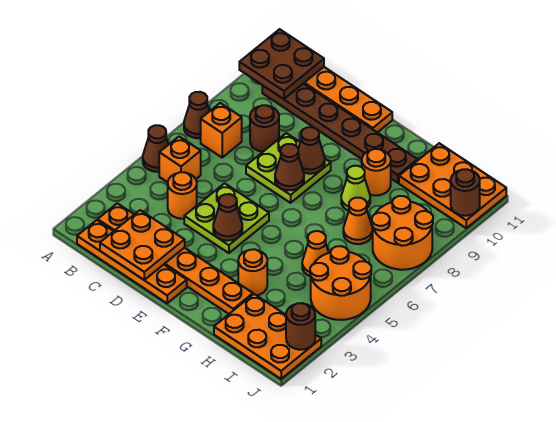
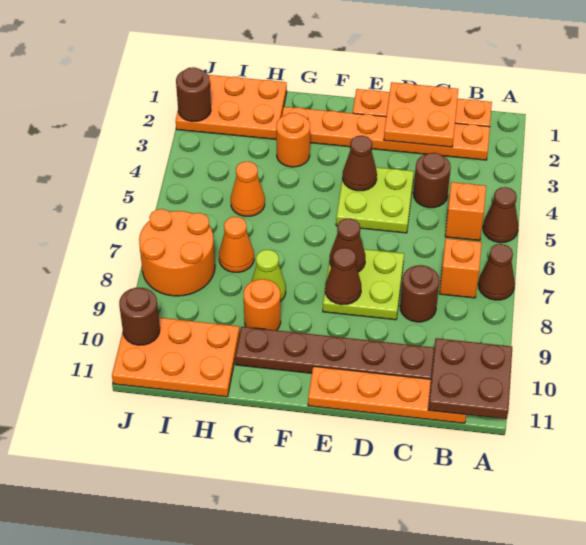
orange round brick C4 level 1 -> brown round brick C4 level 1
orange round brick I4:J5 level 1 -> none

